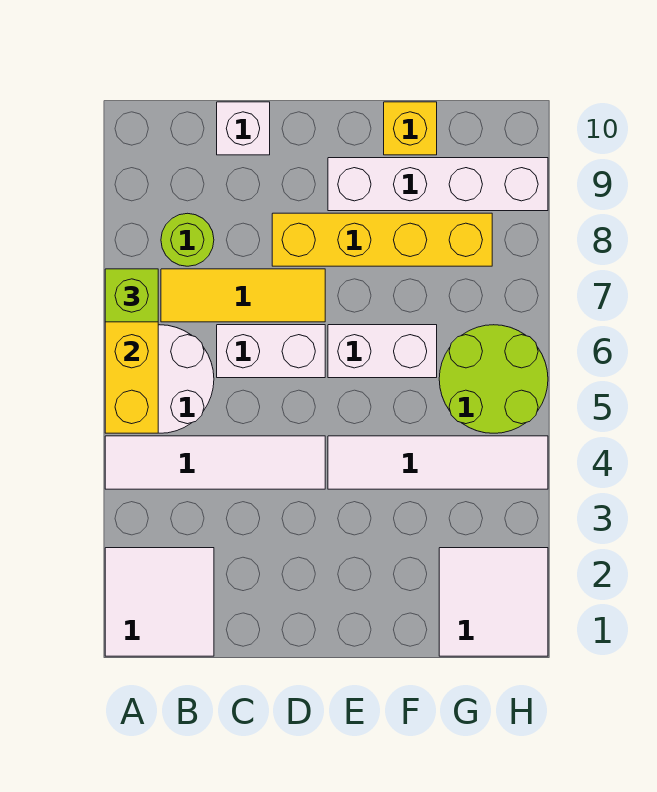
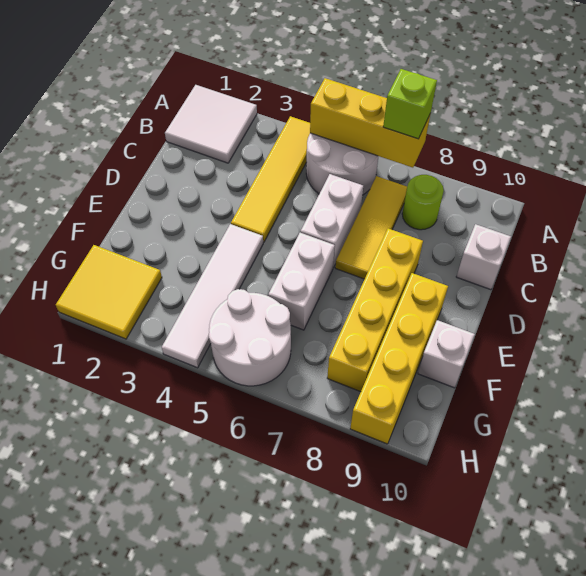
white tile A4:D4 level 1 -> yellow tile A4:D4 level 1
white brick E9:H9 level 1 -> yellow brick E9:H9 level 1
yellow brick F10 level 1 -> white brick F10 level 1
white tile G1:H2 level 1 -> yellow tile G1:H2 level 1
lime round brick G5:H6 level 1 -> white round brick G5:H6 level 1

